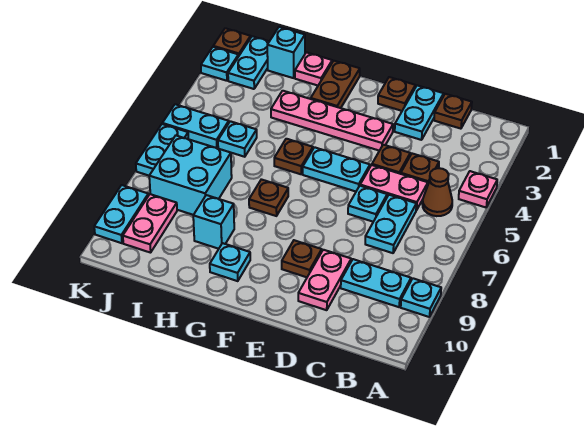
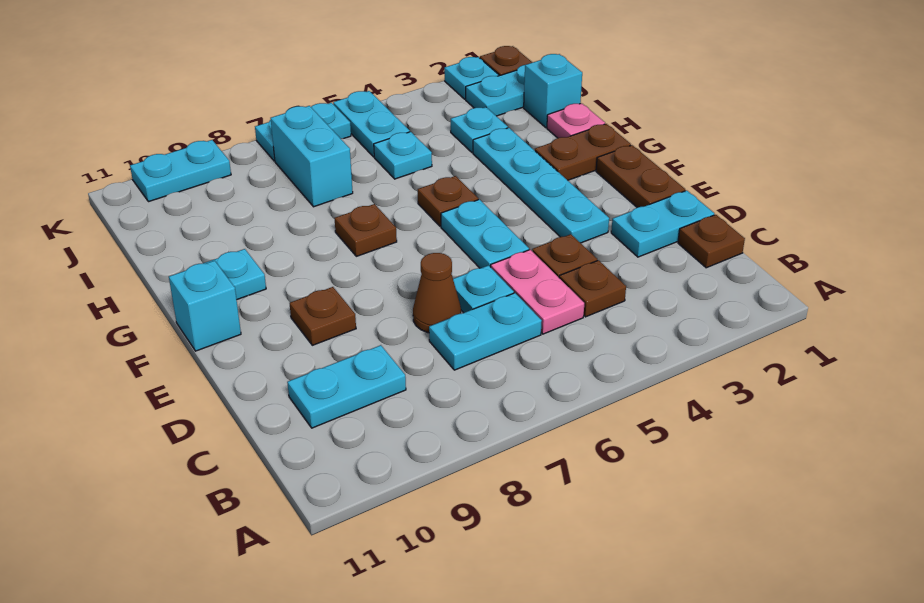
pink plate A4 level 1 -> none
cyan plate A9 level 1 -> cyan plate I3 level 1
brown cone B5 level 1 -> brown cone D7 level 1
cyan plate B9:C9 level 1 -> cyan plate C9:C10 level 1
pink plate D9:D10 level 1 -> none
brown plate E1 level 1 -> brown plate E1:F1 level 1
pink plate E3:H3 level 1 -> cyan plate E3:H3 level 1
cyan brick H9 level 1 -> cyan brick F11 level 1
cyan brick I7:J8 level 1 -> cyan brick I7:J7 level 1
pink plate J9:J10 level 1 -> none

